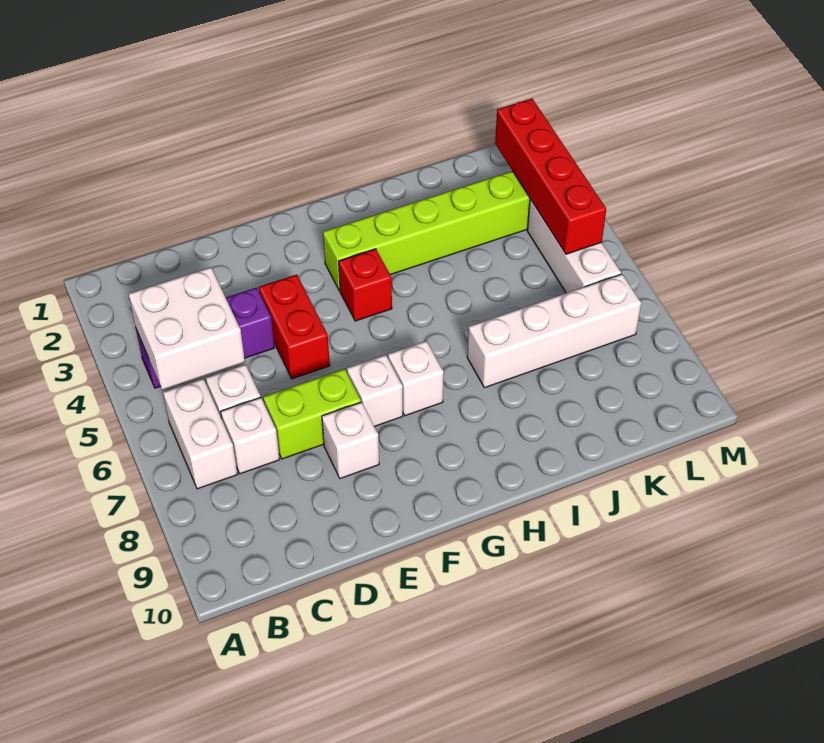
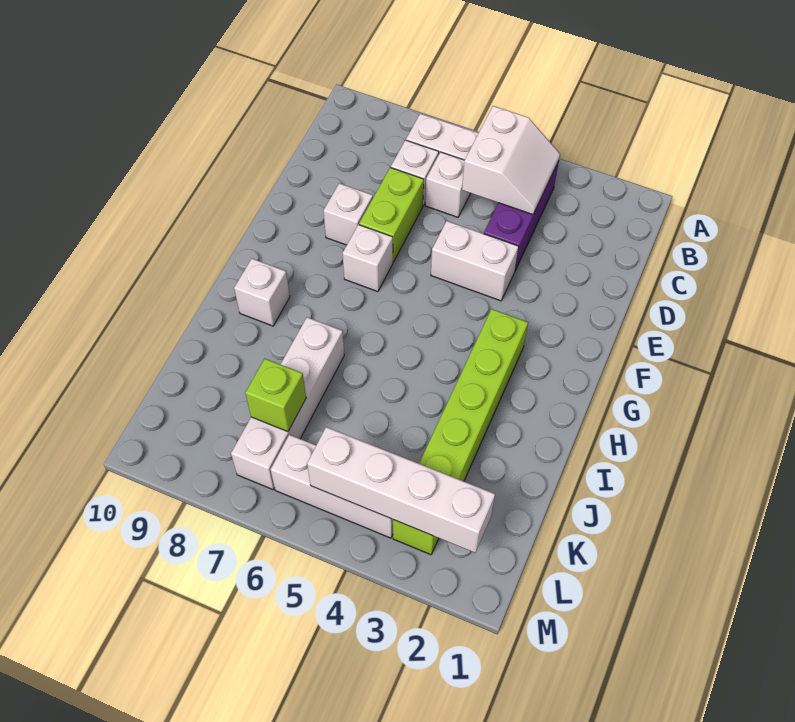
white brick B4:C5 level 2 -> white slope B4:C5 level 2 top 5
red brick E4:E5 level 1 -> white brick E4:E5 level 1
red brick G4 level 1 -> none
white brick G7 level 1 -> white brick H9 level 1
none -> lime brick K7 level 2
red brick L2:L5 level 2 -> white brick L2:L5 level 2

